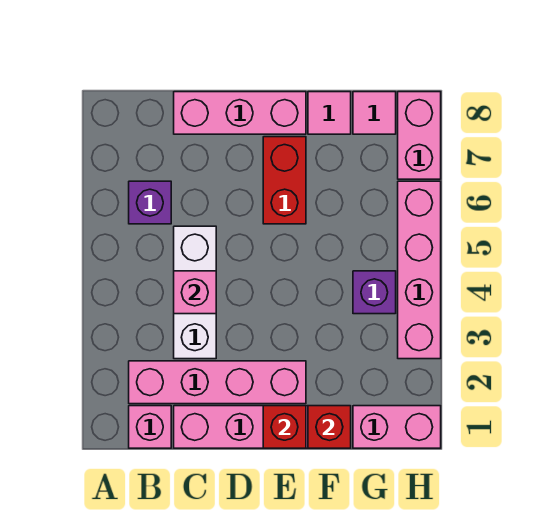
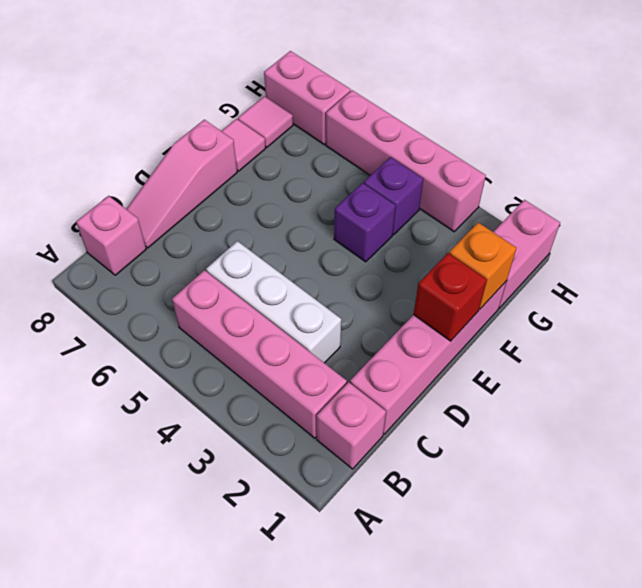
pink brick B2:E2 level 1 -> pink brick B2:B5 level 1
purple brick B6 level 1 -> purple brick F4 level 1
pink brick C4 level 2 -> pink brick B8 level 1
pink brick C8:E8 level 1 -> pink slope C8:E8 level 1 top E
red brick E6:E7 level 1 -> none
red brick F1 level 2 -> orange brick F1 level 2

